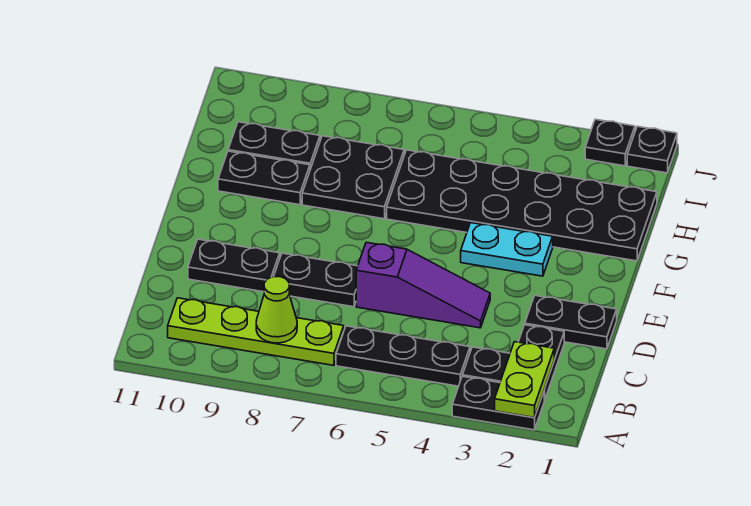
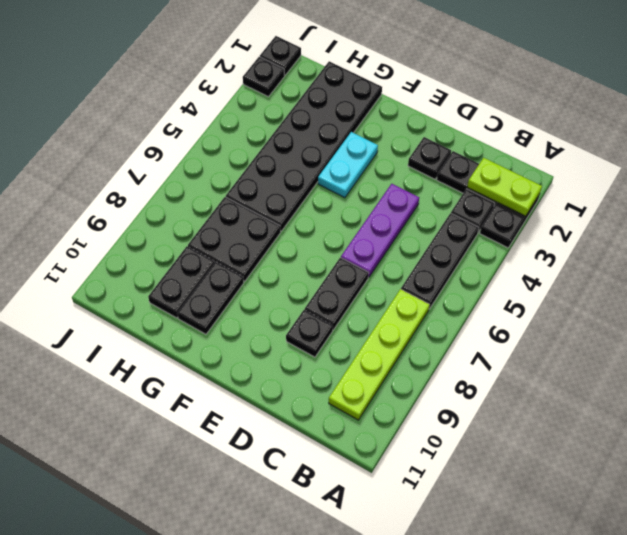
lime cone B8 level 2 -> none
black plate D1:D2 level 1 -> black plate D2 level 1
purple slope D4:D6 level 1 top 6 -> purple plate D4:D6 level 1
black plate D9:D10 level 1 -> black plate D9 level 1

